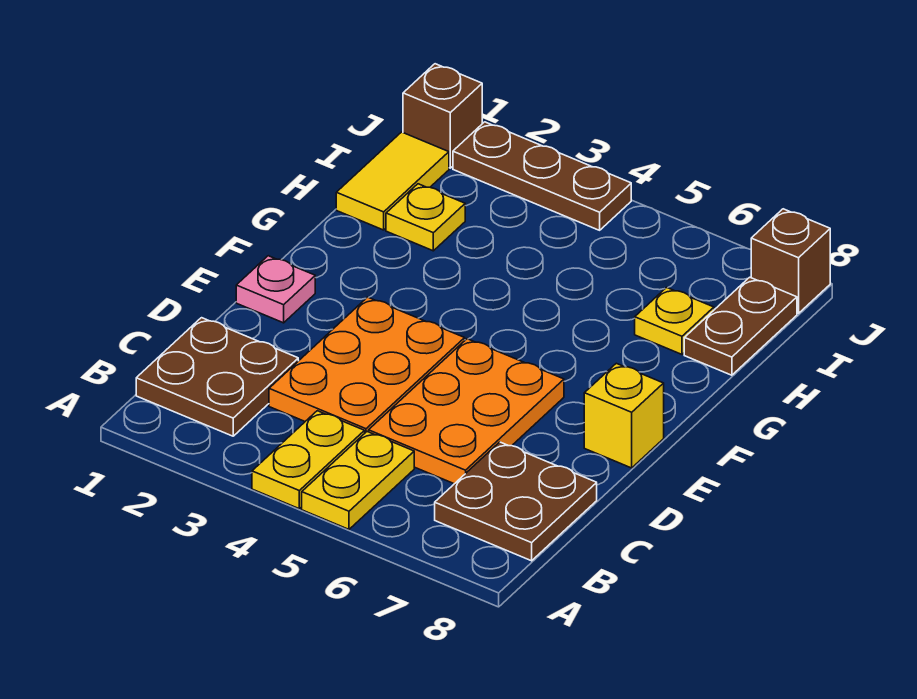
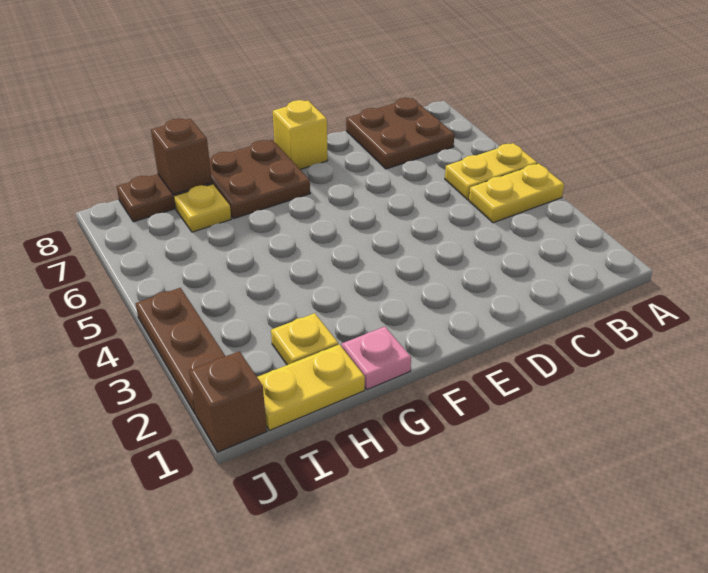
brown plate B1:C2 level 1 -> brown plate F7:G8 level 1
orange plate C3:E4 level 1 -> none
orange plate C5:E6 level 1 -> none
pink plate E1 level 1 -> pink plate G1 level 1
yellow tile H1:I1 level 1 -> yellow plate H1:I1 level 1
brown brick J8 level 1 -> brown brick H8 level 2

